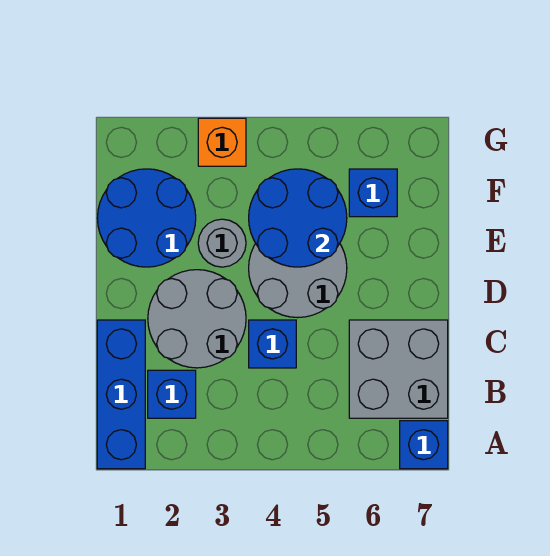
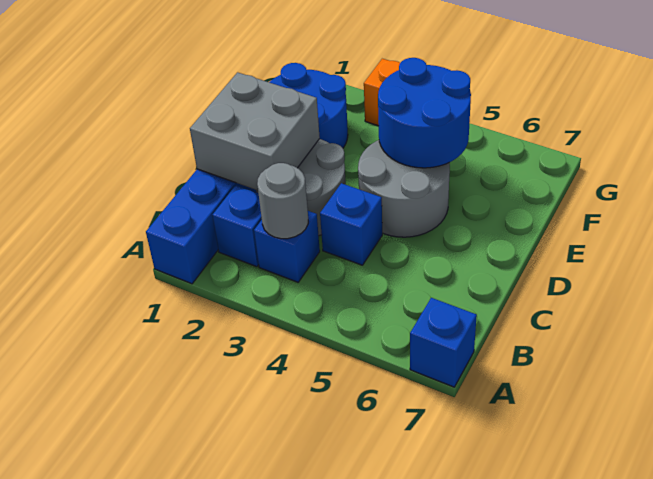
grey brick B6:C7 level 1 -> grey brick C1:D2 level 2
grey round brick E3 level 1 -> grey round brick B3 level 2
blue brick F6 level 1 -> blue brick B3 level 1

